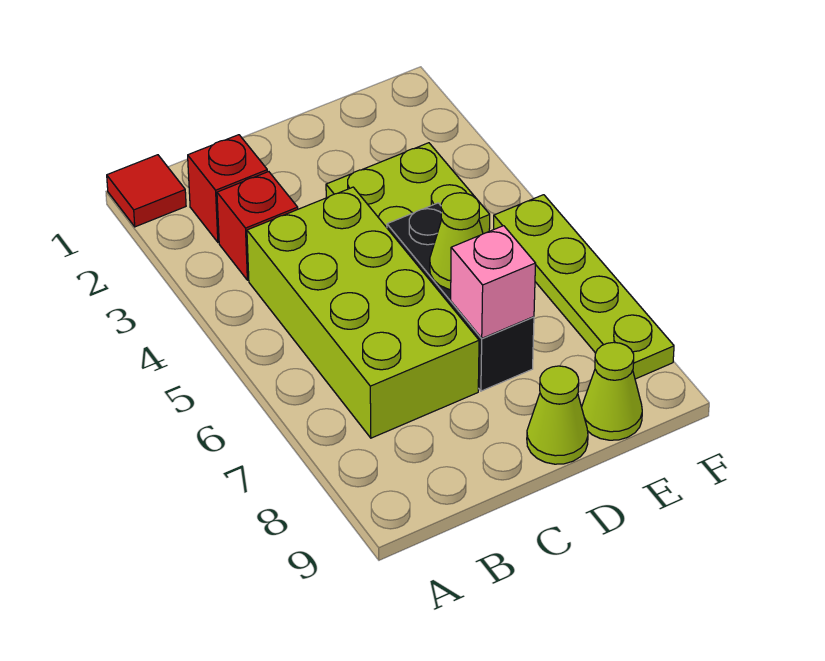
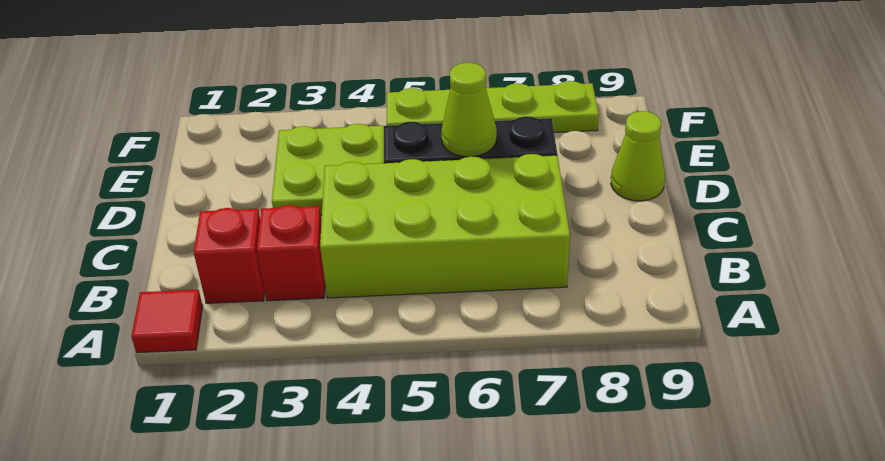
pink brick D7 level 2 -> none
lime cone E9 level 1 -> none

